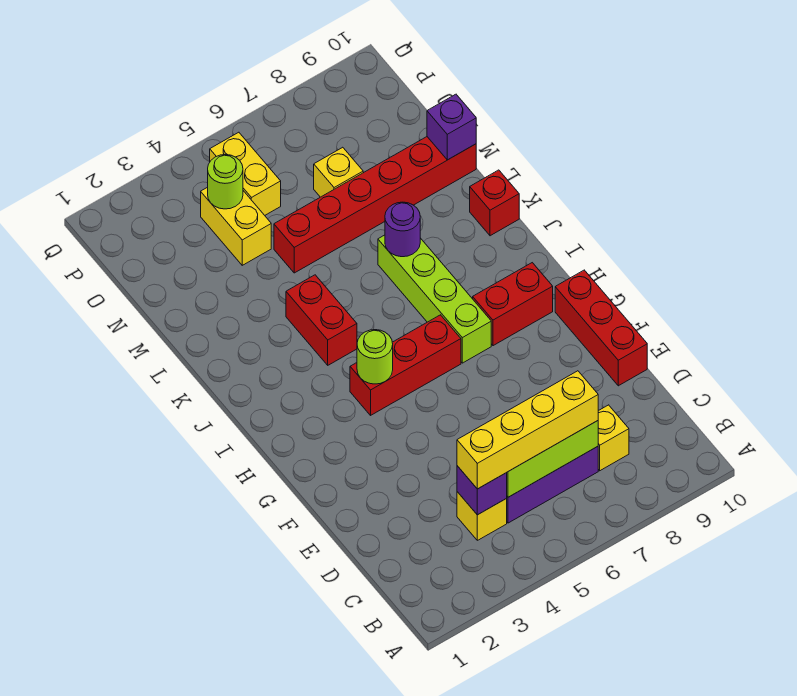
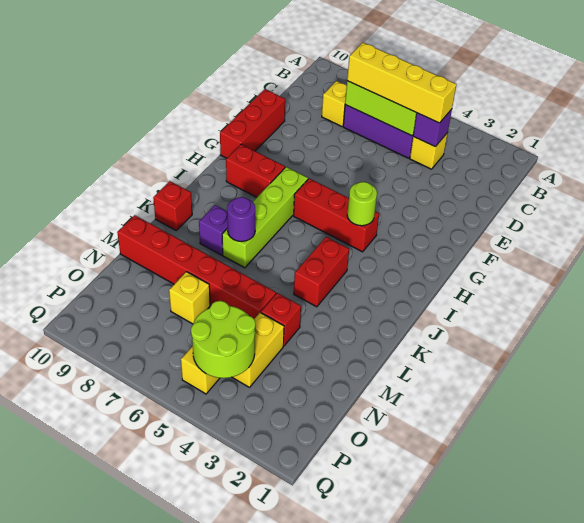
none -> red brick M4 level 1
purple brick M10 level 2 -> purple brick K8 level 1
lime round brick O4 level 2 -> lime round brick O4:P5 level 2

